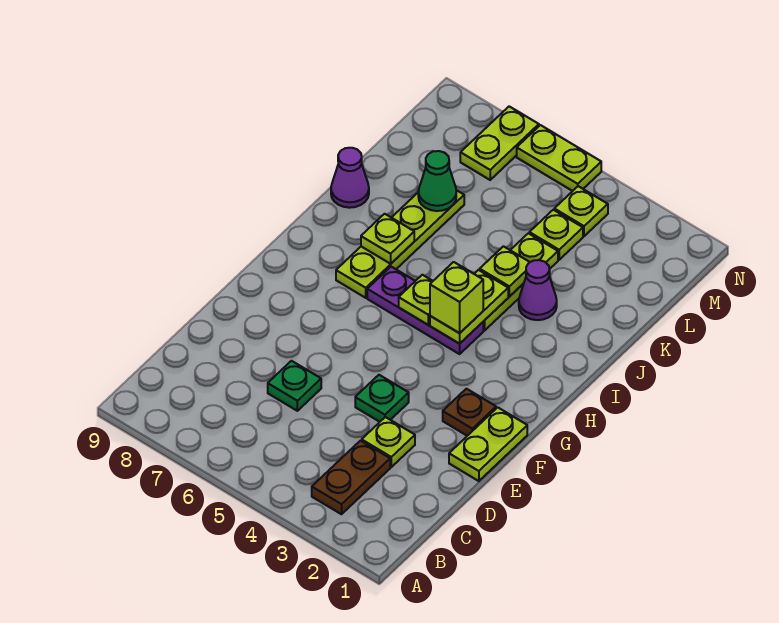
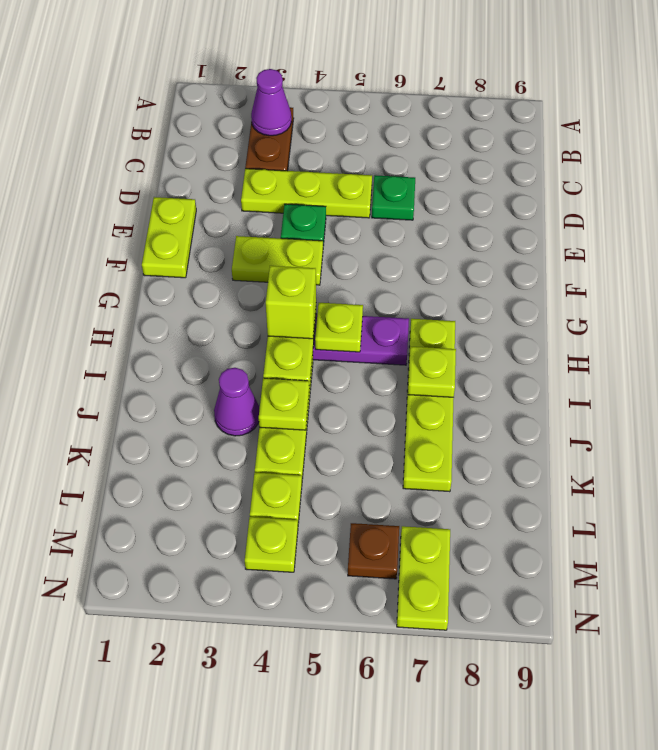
lime plate D3 level 1 -> lime plate D3:D5 level 1
brown plate F2 level 1 -> brown plate M6 level 1
purple cone J9 level 1 -> purple cone B3 level 2
green cone K7 level 2 -> none
lime plate N5:N6 level 1 -> lime plate F3:F4 level 1

